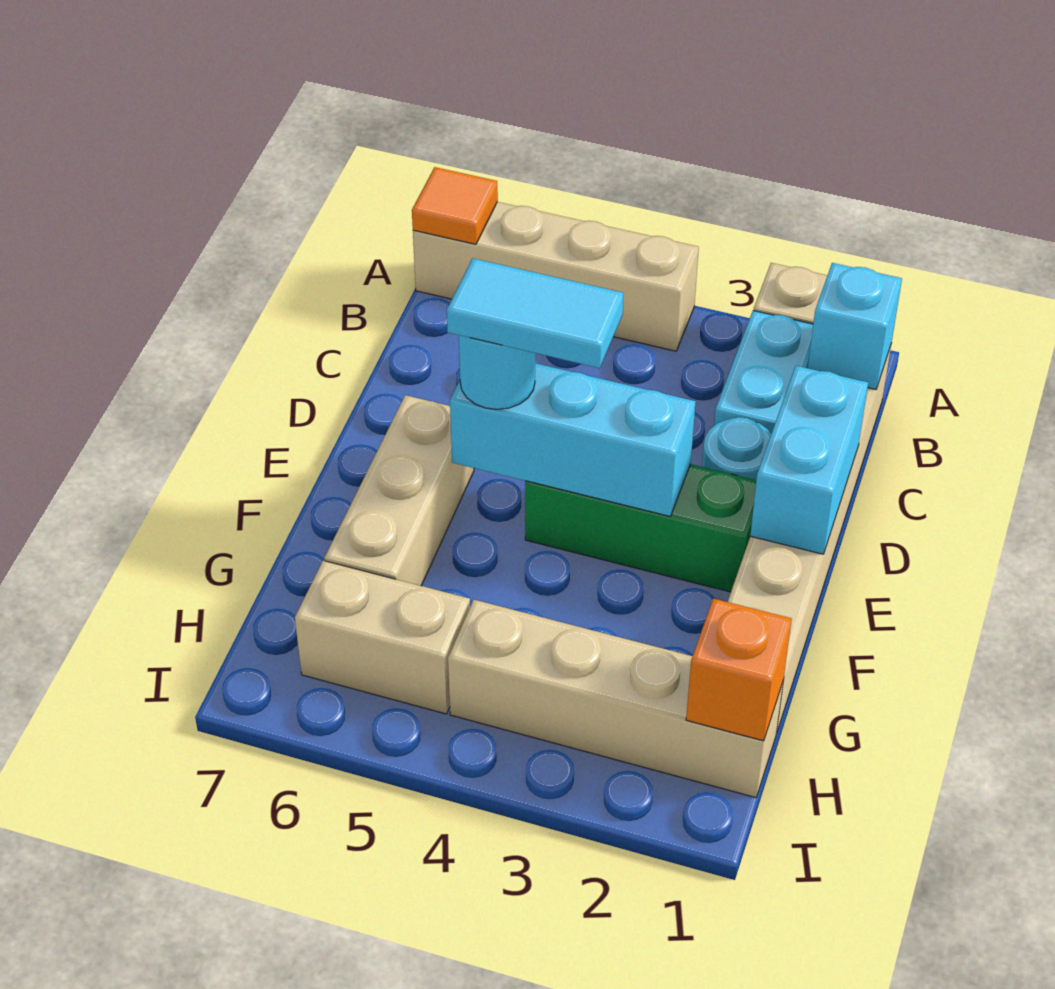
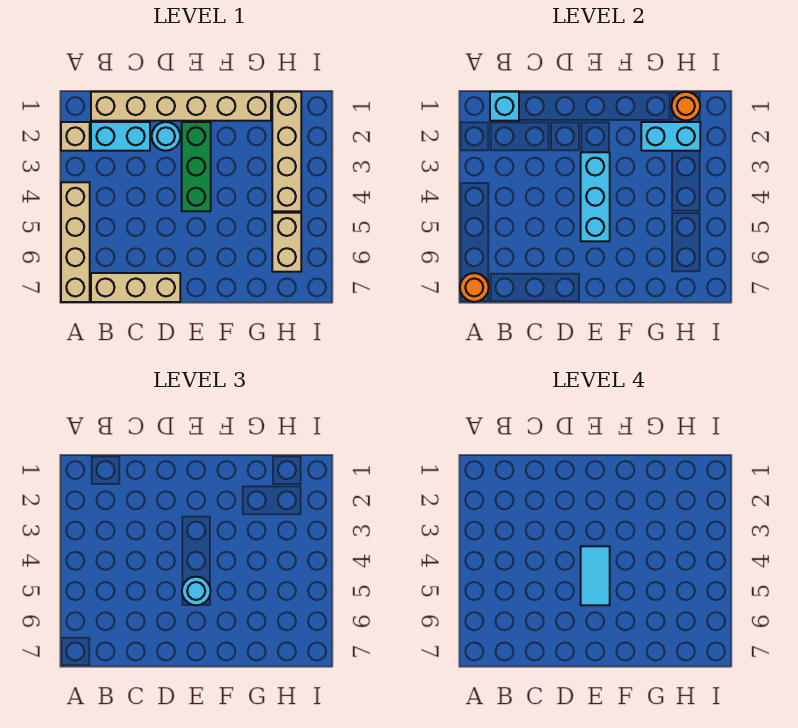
orange tile A7 level 2 -> orange round brick A7 level 2
cyan brick D1:E1 level 2 -> cyan brick G2:H2 level 2
tan brick E6:G6 level 1 -> tan brick B7:D7 level 1
orange brick H1 level 2 -> orange round brick H1 level 2

